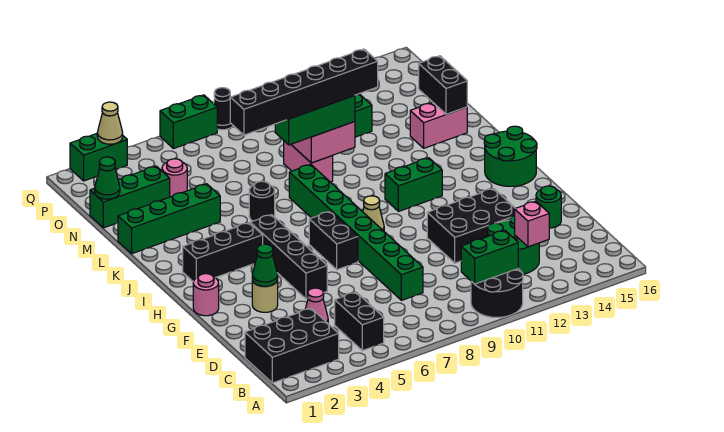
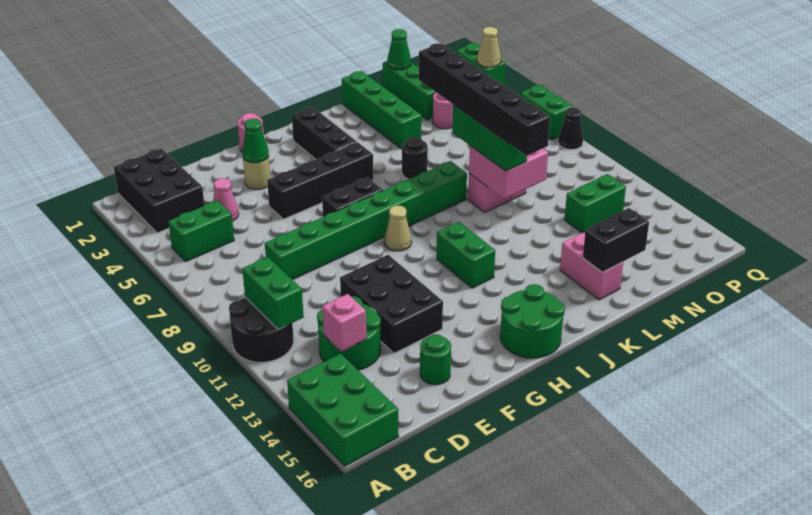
none -> green brick A14:B16 level 1
black brick B5:C5 level 1 -> green brick B5:C5 level 1

